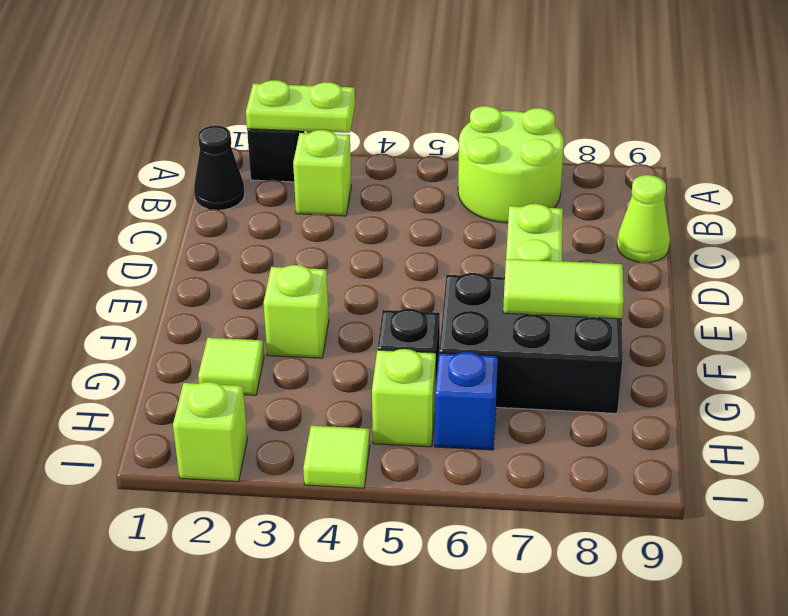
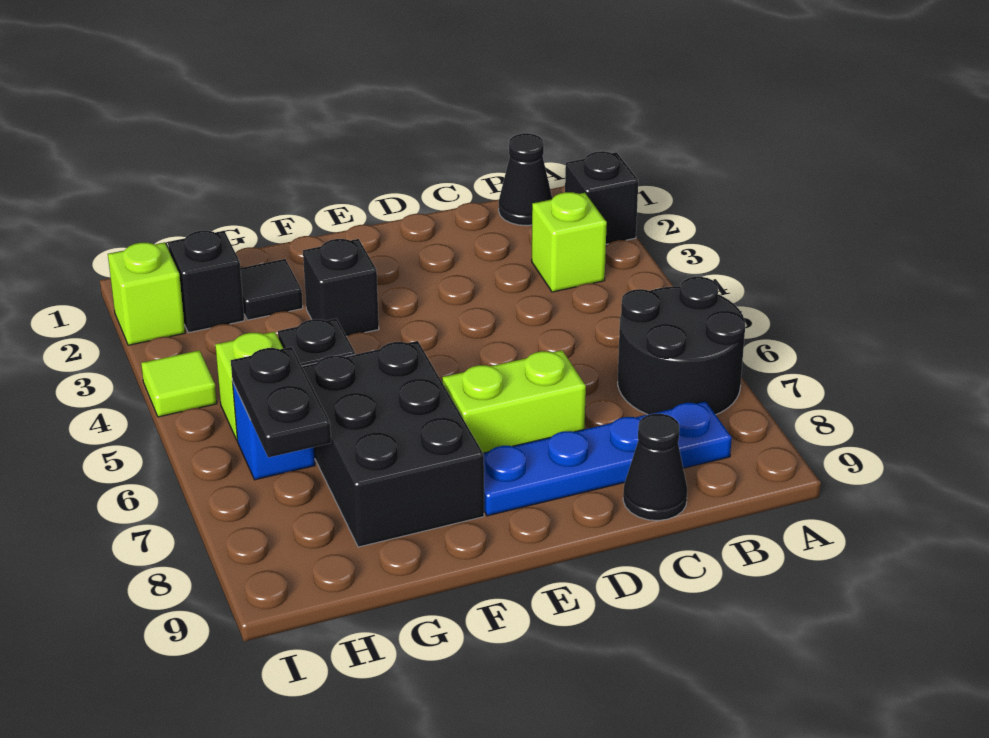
lime plate A2:A3 level 2 -> none
lime round brick A6:B7 level 1 -> black round brick A6:B7 level 1
none -> blue plate B8:E8 level 1
lime cone C9 level 1 -> black cone C9 level 1
lime brick F3 level 1 -> black brick F3 level 1
lime tile F7:F8 level 2 -> none
lime tile G2 level 1 -> black tile G2 level 1
none -> black brick H2 level 1
none -> black plate H6:H7 level 2

